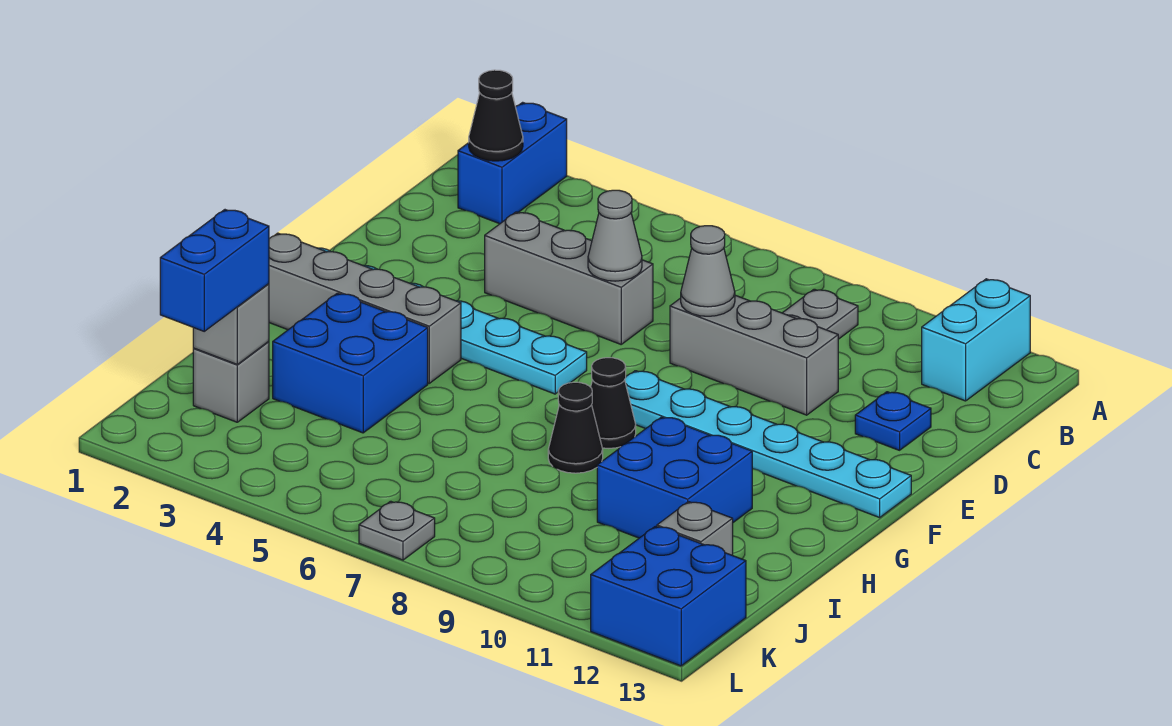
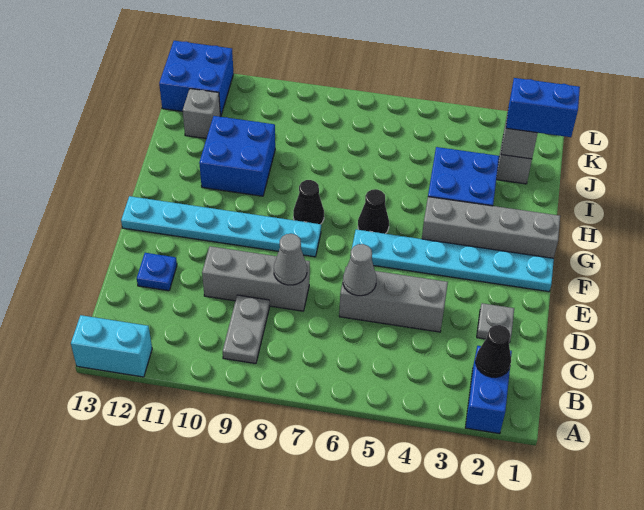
cyan brick A12:B12 level 1 -> cyan brick A12:A13 level 1
black cone H8 level 1 -> black cone G6 level 1
blue brick J2:K2 level 3 -> blue brick J1:J2 level 3
grey plate L7 level 1 -> grey plate D2 level 1

